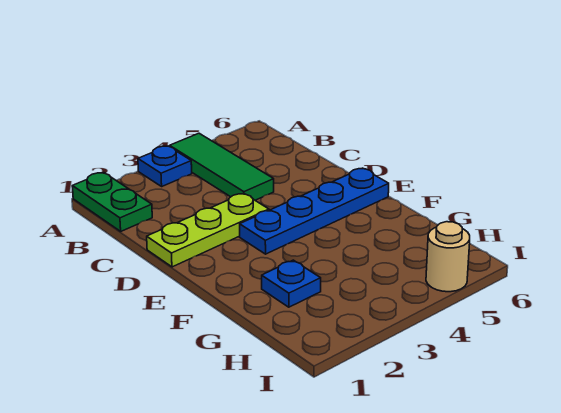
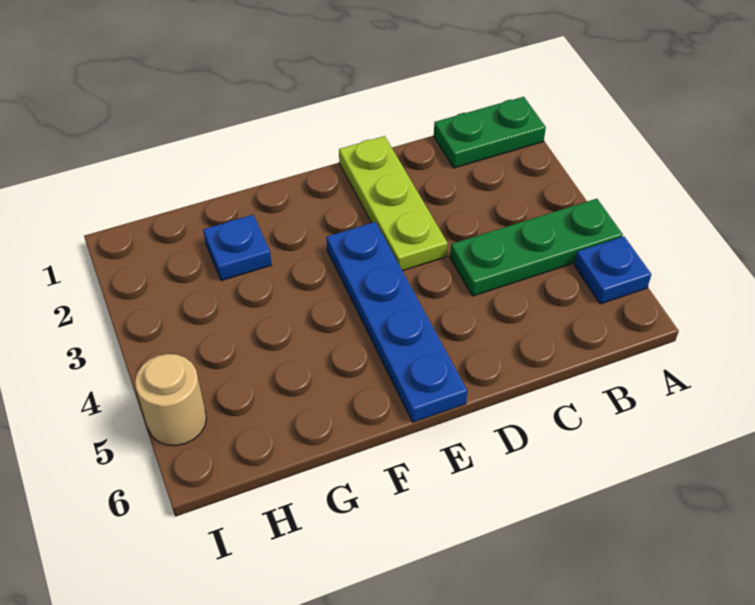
blue plate A3 level 1 -> blue plate A5 level 1
green tile A4:C4 level 1 -> green plate A4:C4 level 1

